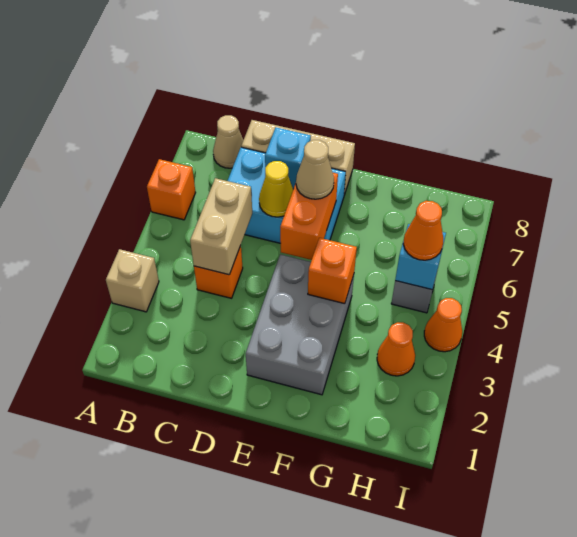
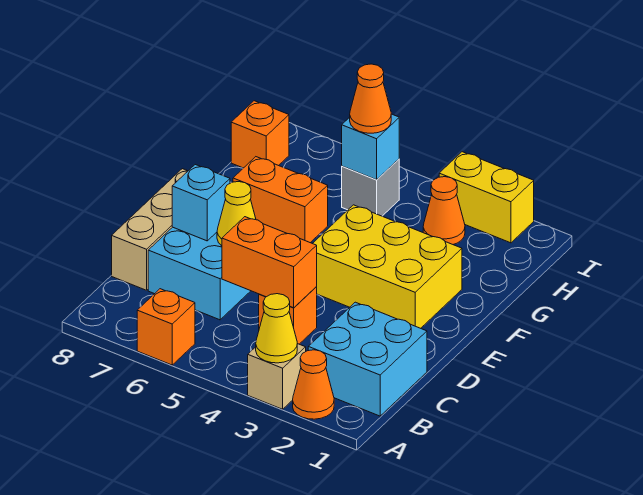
none -> yellow cone A3 level 2
none -> cyan brick B1:C2 level 1
tan cone B8 level 1 -> none
tan brick C4:C5 level 2 -> orange brick C4:C5 level 2
grey brick E2:F4 level 1 -> yellow brick E2:F4 level 1
tan cone E6 level 3 -> none
orange brick F4 level 2 -> orange brick H8 level 1
none -> yellow brick I2:I3 level 1
orange cone I4 level 1 -> orange cone A2 level 1

